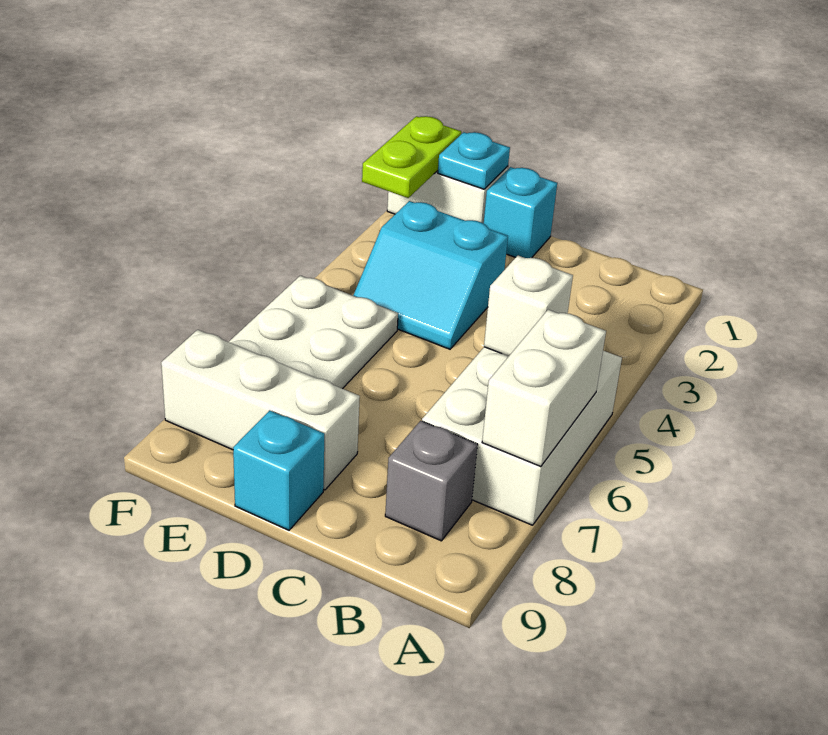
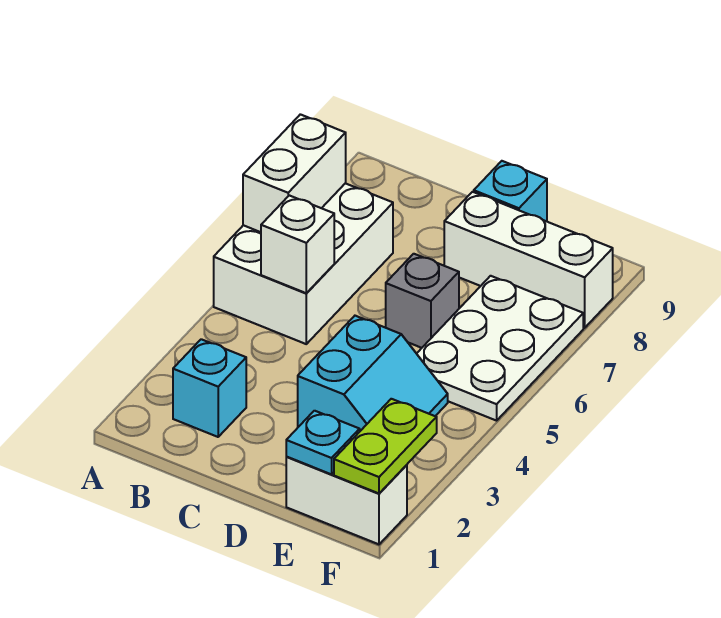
grey brick B8 level 1 -> grey brick D6 level 1
cyan brick D1 level 1 -> cyan brick B2 level 1
cyan slope D3:E4 level 1 top 3 -> cyan slope D3:E4 level 1 top D

